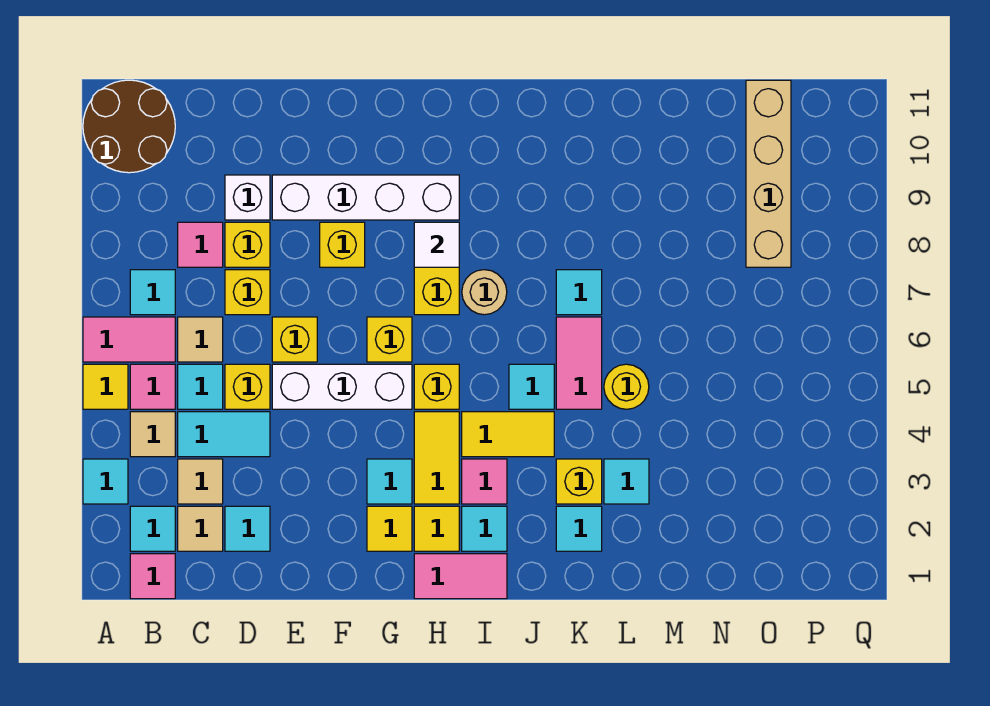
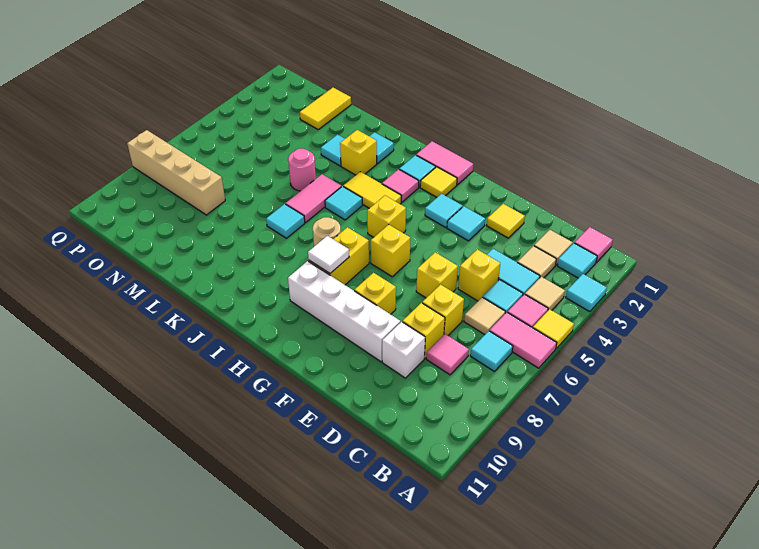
brown round brick A10:B11 level 1 -> none
cyan tile D2 level 1 -> cyan tile F3 level 1
white brick E5:G5 level 1 -> none
yellow tile G2 level 1 -> yellow tile E2 level 1
yellow tile H3:H4 level 1 -> yellow tile N1:N2 level 1
yellow round brick L5 level 1 -> pink round brick L5 level 1
tan brick O8:O11 level 1 -> tan brick N8:Q8 level 1

